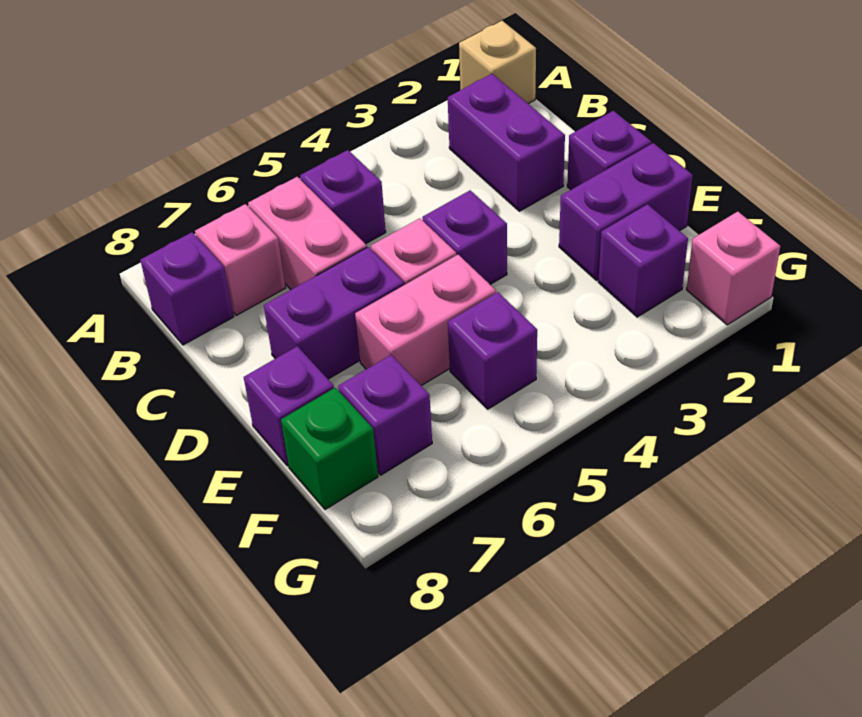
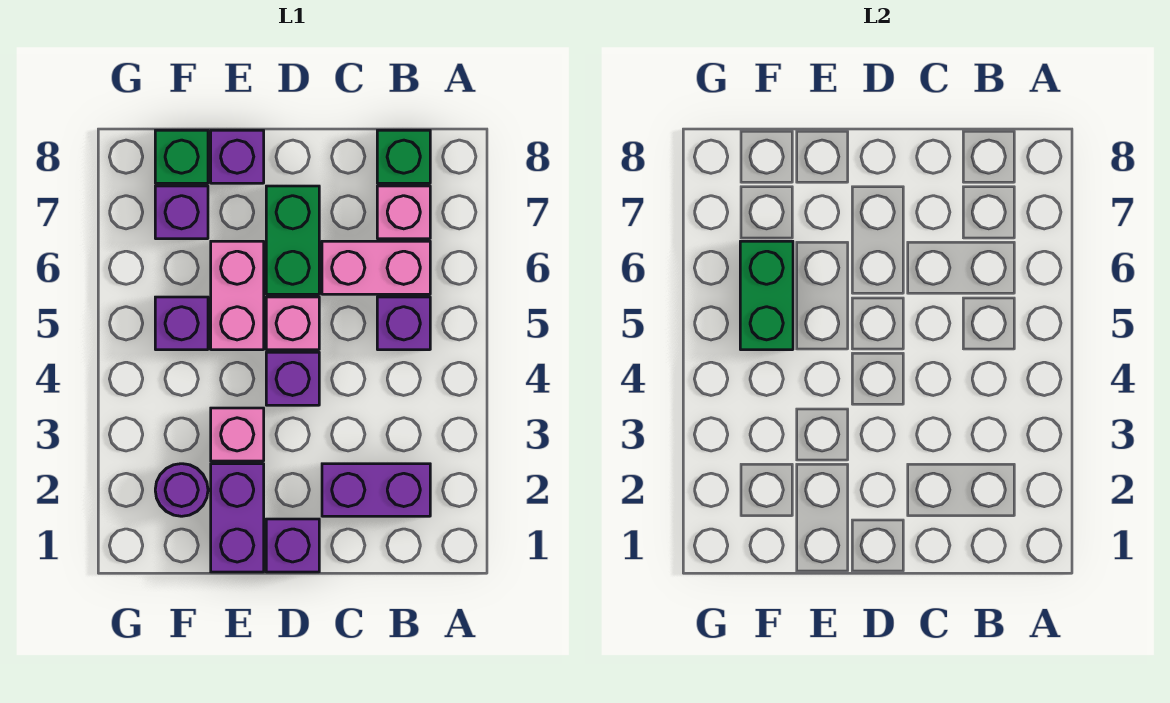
tan brick A1 level 1 -> none
purple brick B8 level 1 -> green brick B8 level 1
purple brick D6:D7 level 1 -> green brick D6:D7 level 1
purple brick F2 level 1 -> purple round brick F2 level 1
none -> green brick F5:F6 level 2
pink brick G1 level 1 -> pink brick E3 level 1

